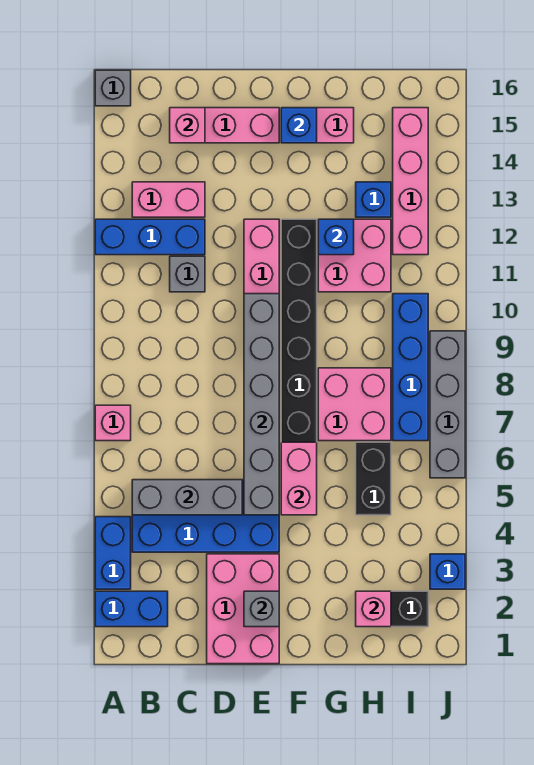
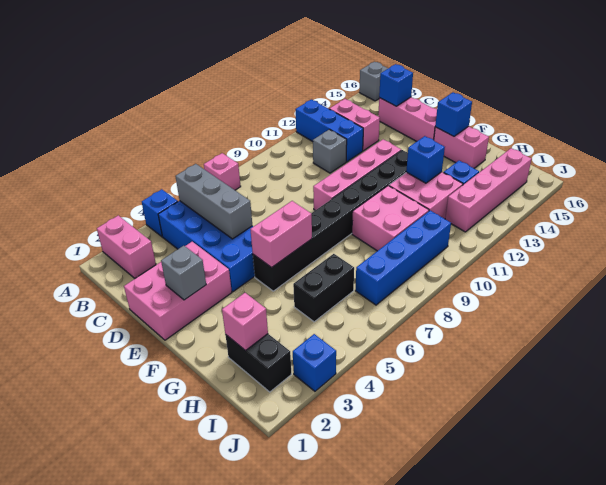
blue brick A2:B2 level 1 -> pink brick A2:B2 level 1
blue brick A3:A4 level 1 -> blue brick A4 level 1
pink brick C15 level 2 -> blue brick C15 level 2
grey brick E5:E10 level 2 -> none
pink brick G7:H8 level 1 -> pink brick G9:H10 level 1
grey brick J6:J9 level 1 -> none

